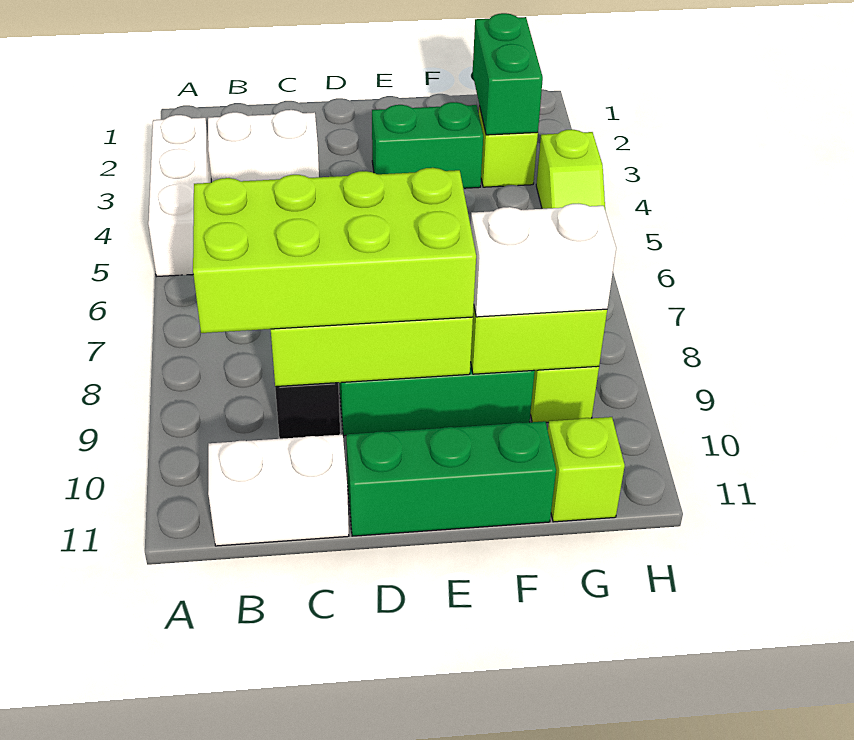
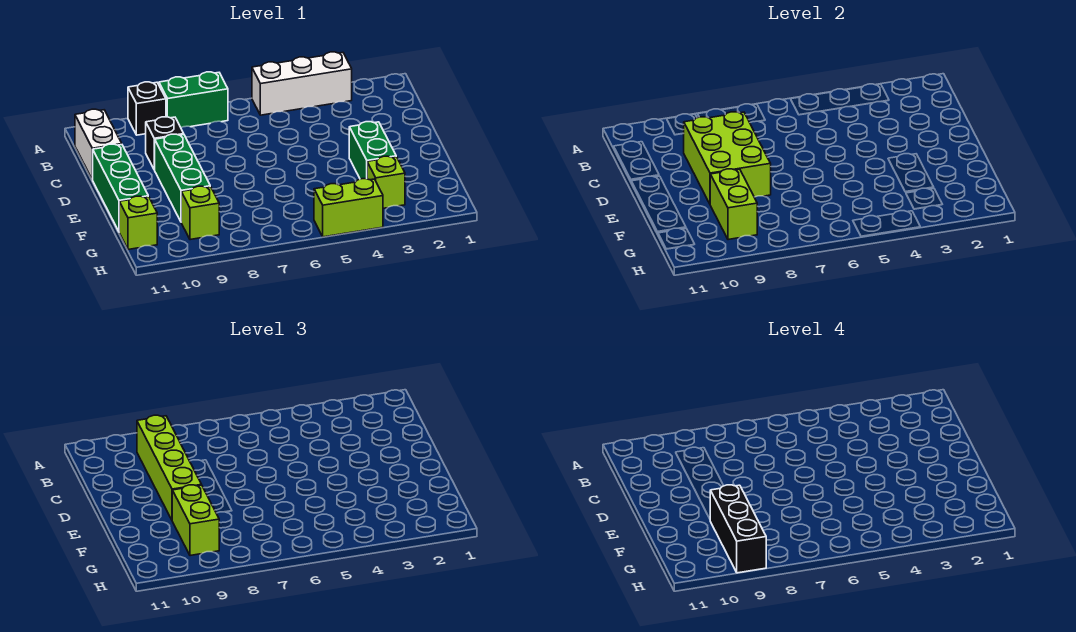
none -> black brick A9 level 1
white brick B3:C3 level 1 -> none
lime brick B8:E9 level 3 -> lime brick B9:E9 level 3
white brick F9:G9 level 3 -> lime brick F9:G9 level 3
none -> black brick F9:H9 level 4
green brick G2:G3 level 2 -> green brick A7:A8 level 1
lime slope H4:H5 level 1 top 4 -> lime brick H4:H5 level 1

